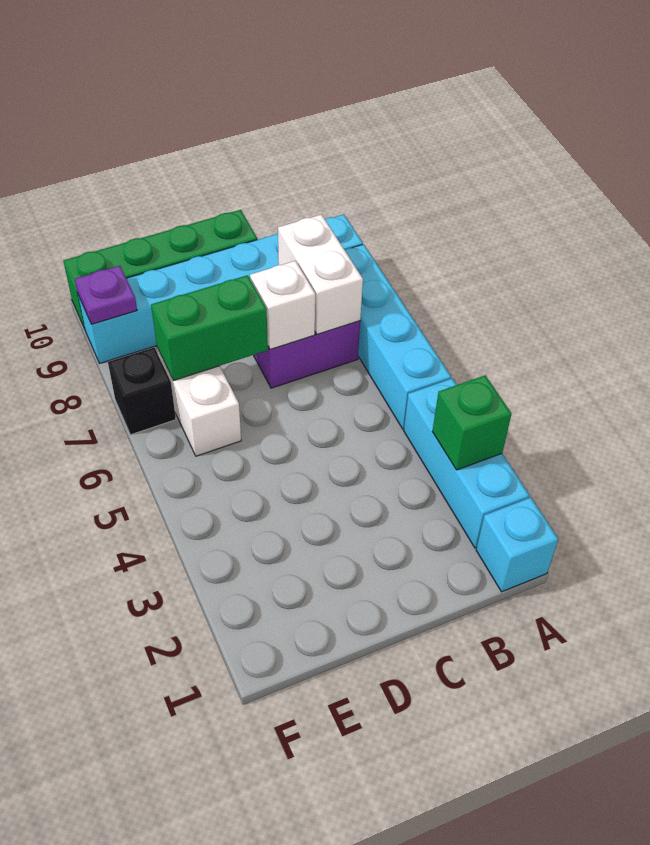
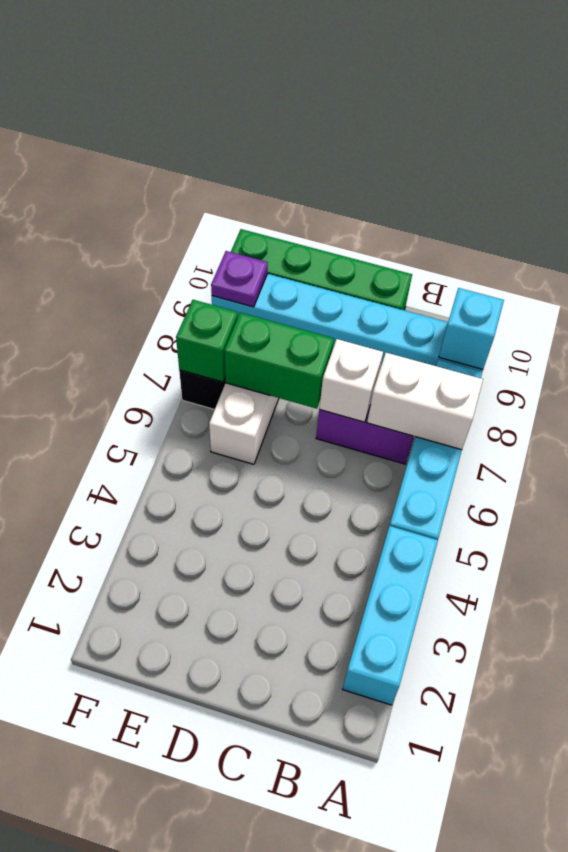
cyan brick A1 level 1 -> cyan brick A9 level 2
green brick A3 level 2 -> green brick F7 level 2
white brick B7:B8 level 2 -> white brick A7:B7 level 2

